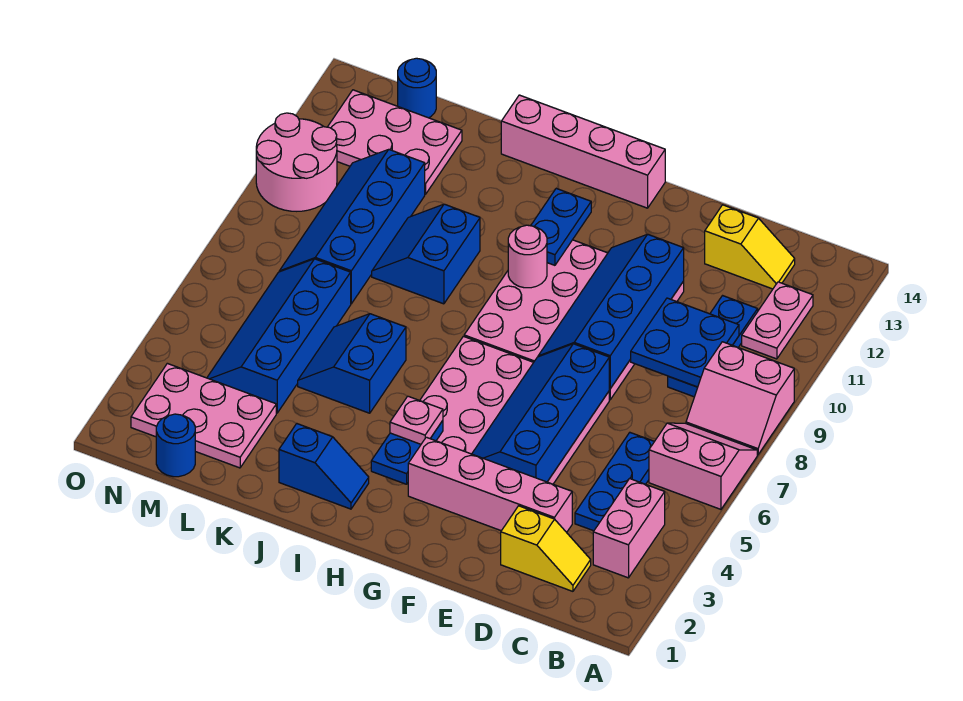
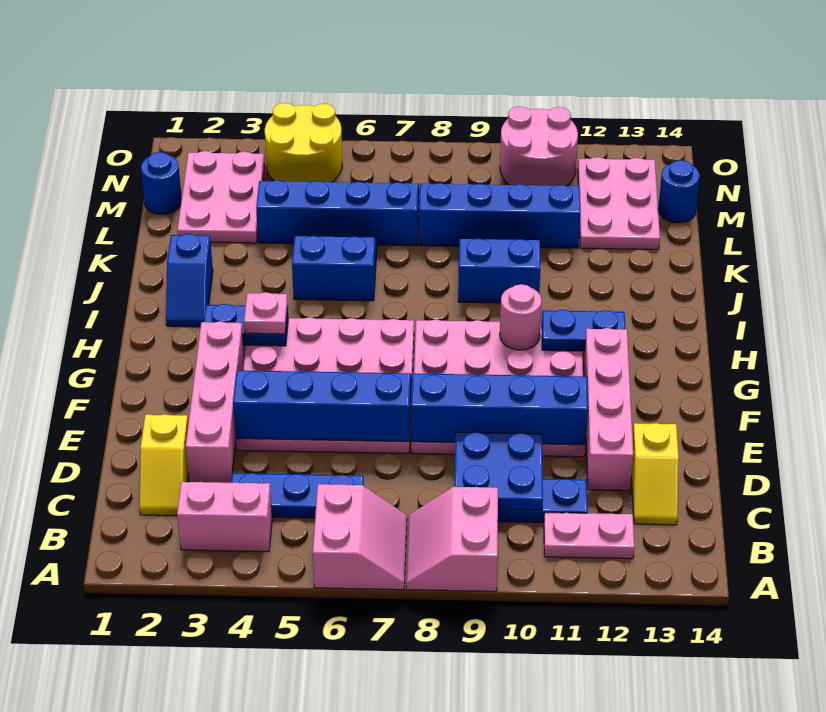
pink brick G14:J14 level 1 -> pink brick D12:G12 level 1
none -> yellow round brick N4:O5 level 1

